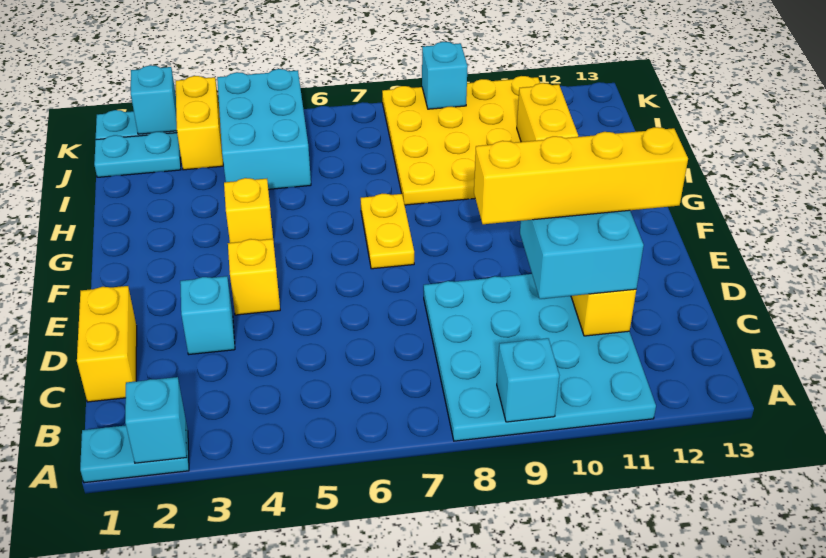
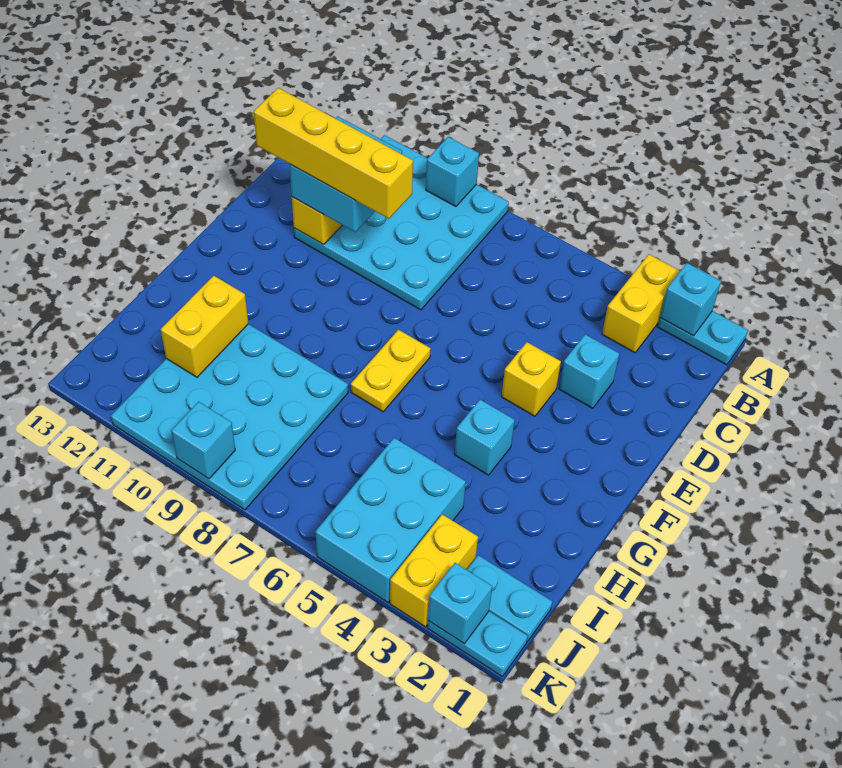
yellow brick C1:D1 level 1 -> yellow brick A3:B3 level 1
yellow brick G4 level 1 -> cyan brick G4 level 1
yellow plate H8:K11 level 1 -> cyan plate H8:K11 level 1

